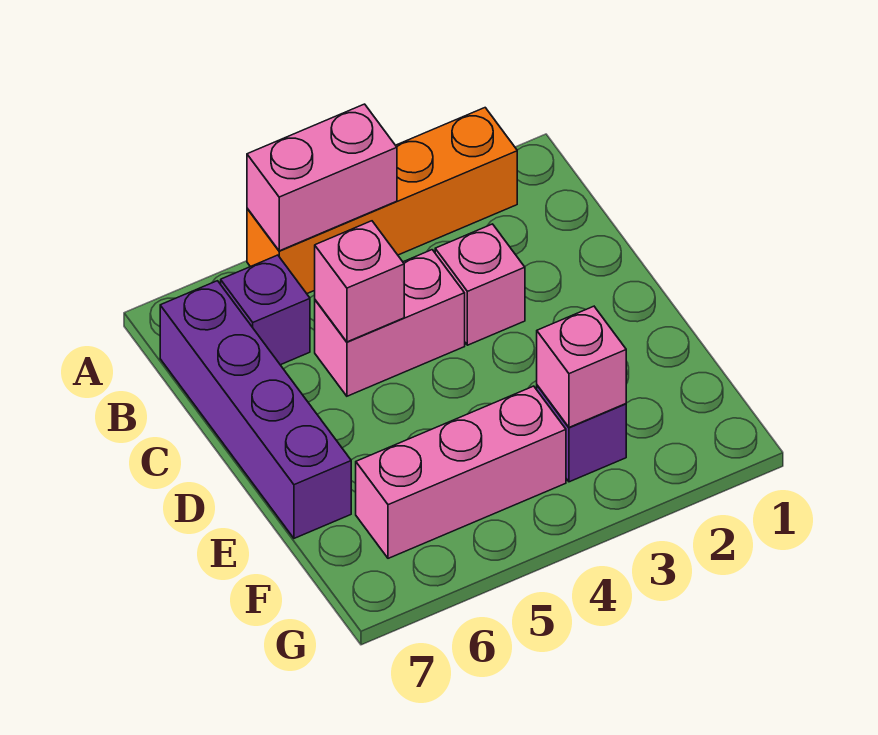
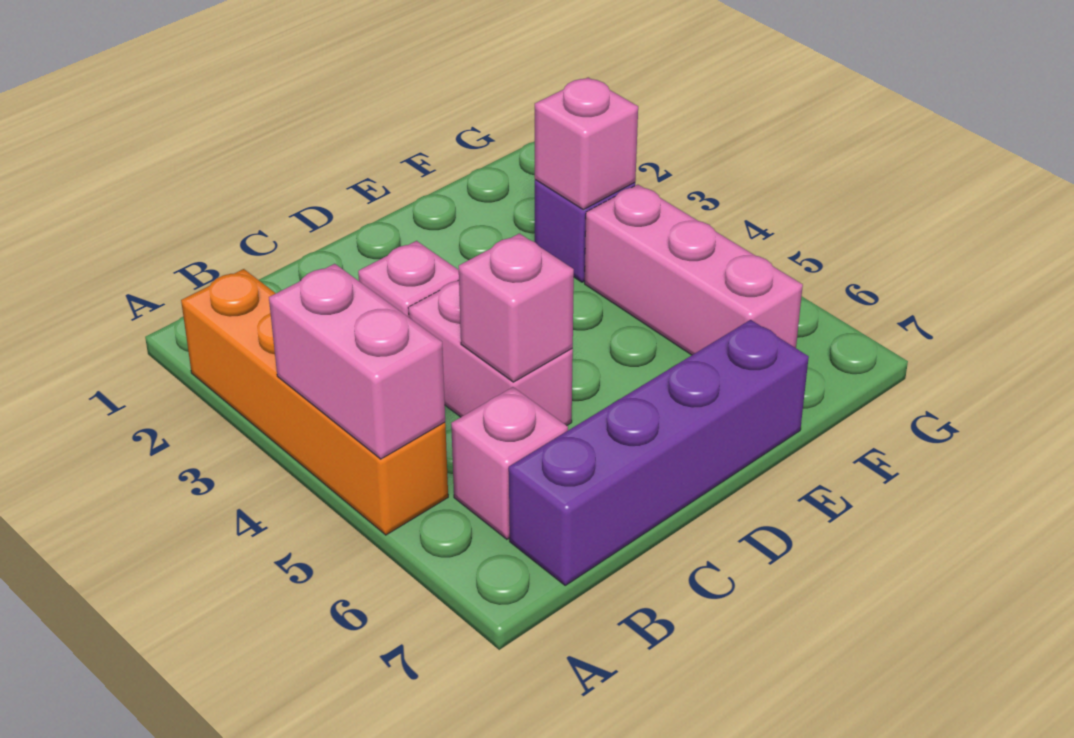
purple brick B6 level 1 -> pink brick B6 level 1

